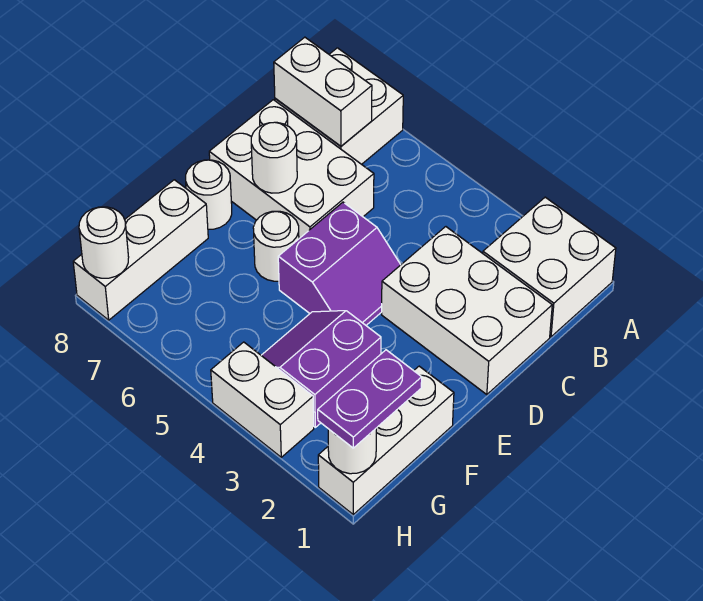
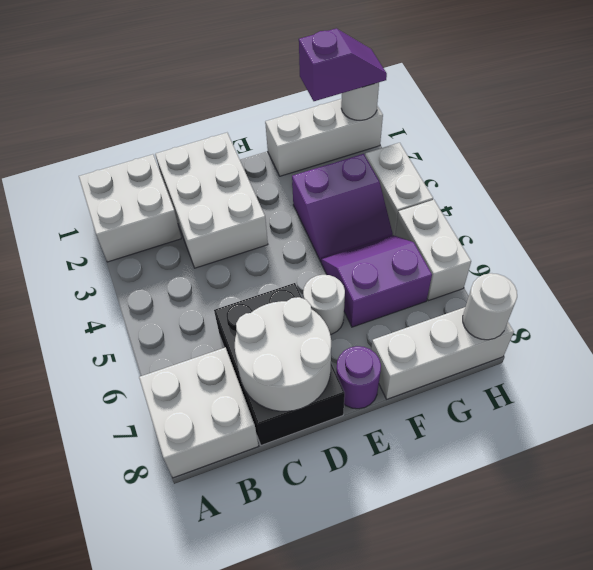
white brick B7:B8 level 2 -> white brick H5:H6 level 1
white brick C6:D8 level 1 -> black brick C6:D8 level 1
purple slope D4:E5 level 1 top 5 -> purple slope F5:G6 level 1 top 6
white round brick D7 level 2 -> white round brick C7:D8 level 2
white round brick E8 level 1 -> purple round brick E8 level 1
purple plate G1:H1 level 3 -> purple slope G1:H1 level 3 top G

